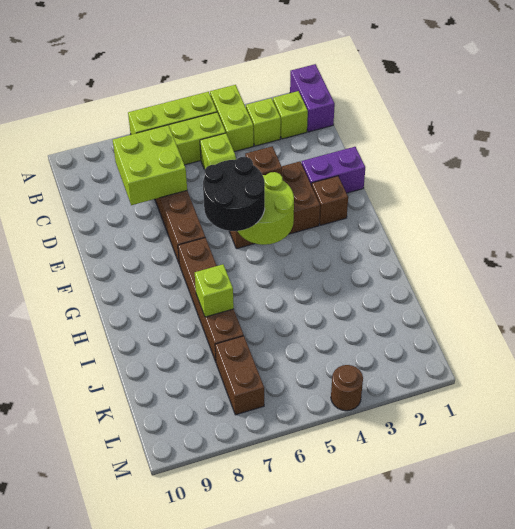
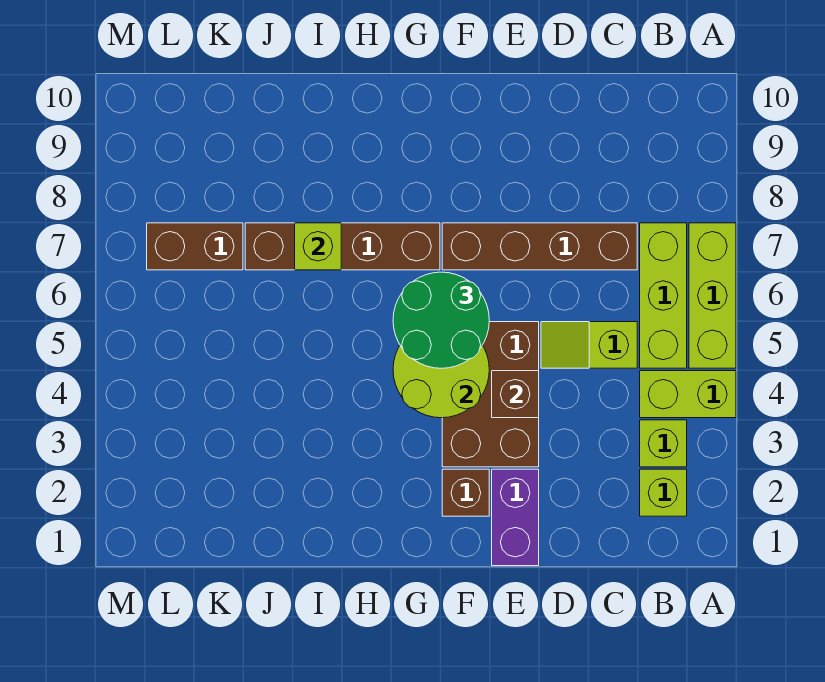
purple brick A1:B1 level 1 -> none
lime brick C7:D8 level 2 -> none
black round brick F5:G6 level 3 -> green round brick F5:G6 level 3
brown round brick M4 level 1 -> none

